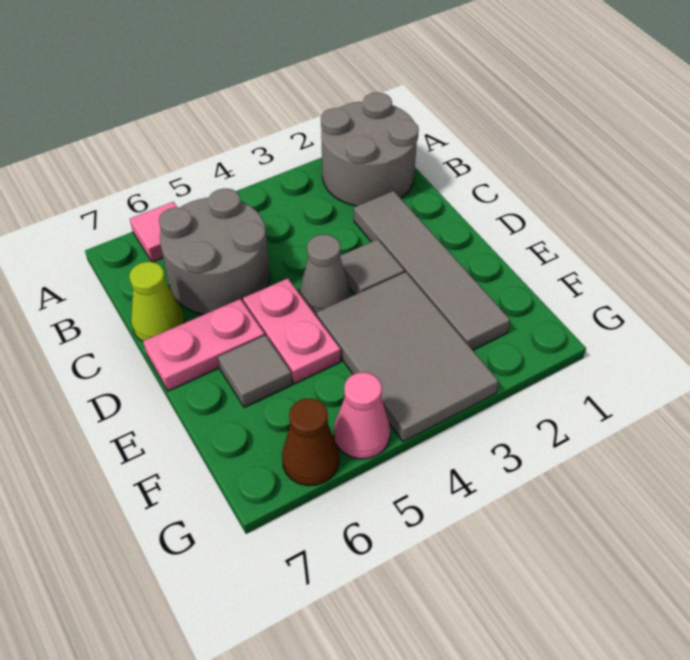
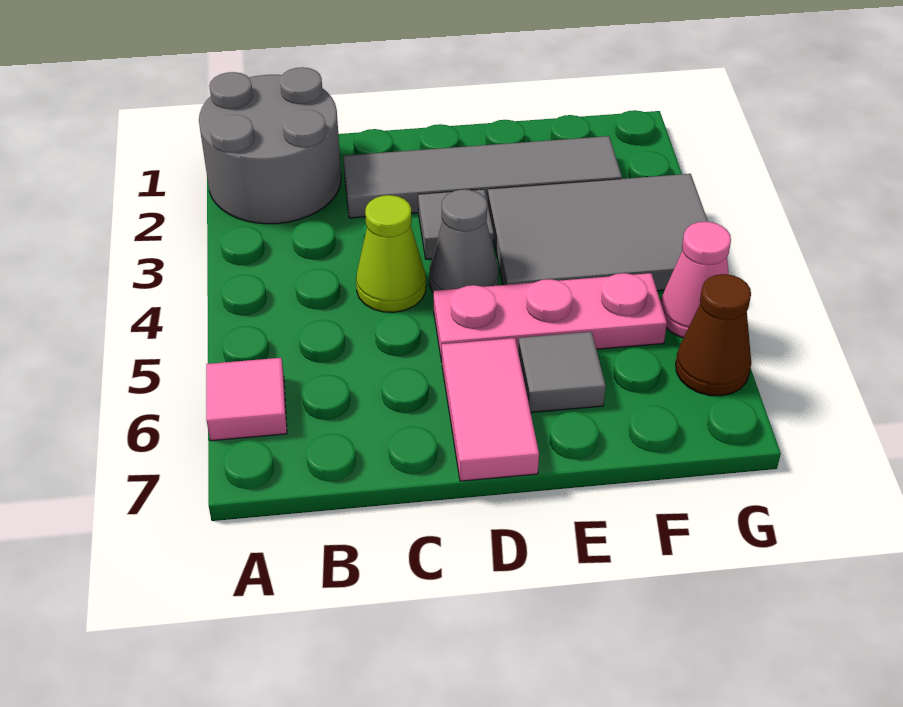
grey round brick B5:C6 level 1 -> none
lime cone C7 level 1 -> lime cone C4 level 1
pink plate D5:E5 level 1 -> pink plate D5:F5 level 1
pink plate D6:D7 level 1 -> pink tile D6:D7 level 1

